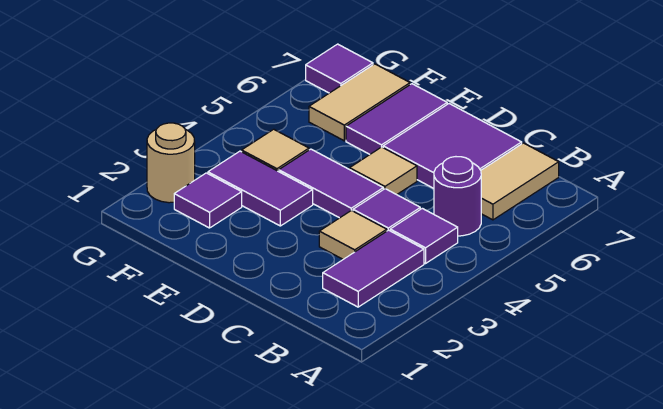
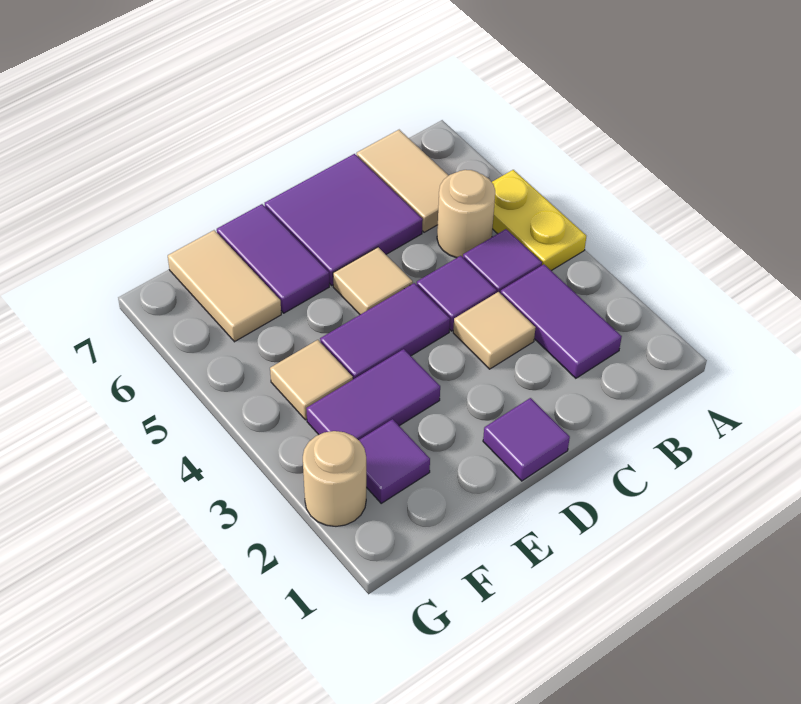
none -> yellow plate A4:A5 level 1
purple round brick B5 level 1 -> tan round brick B5 level 1
purple tile G7 level 1 -> purple tile D1 level 1

